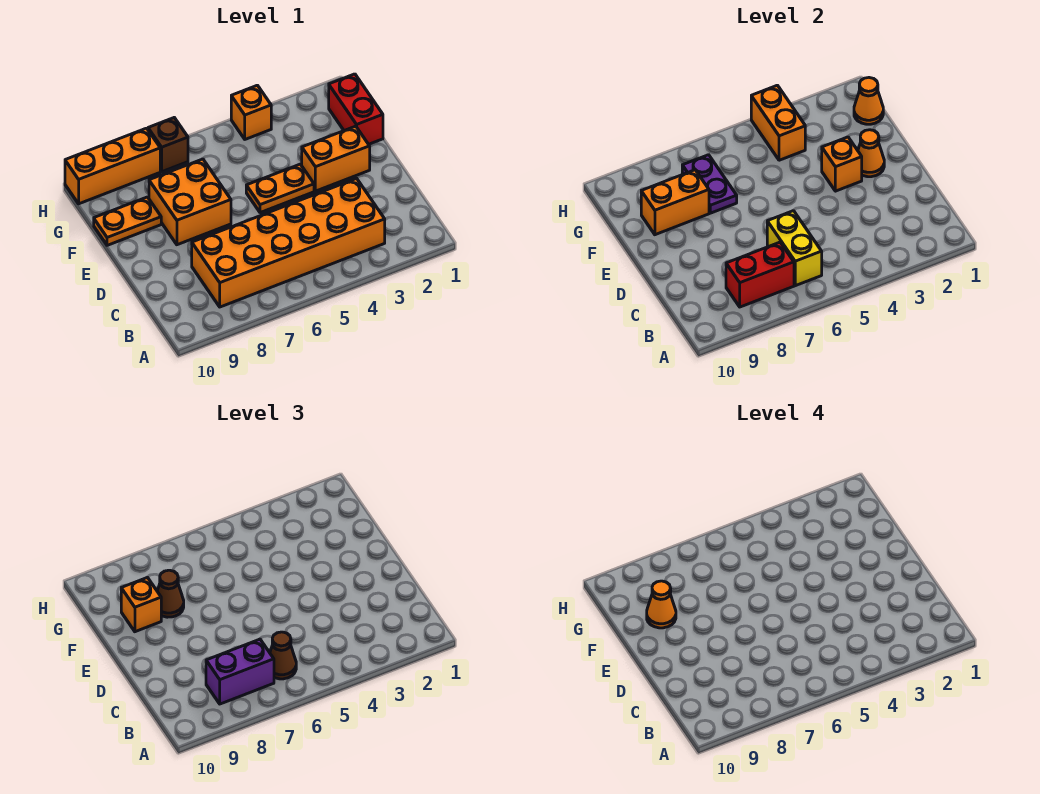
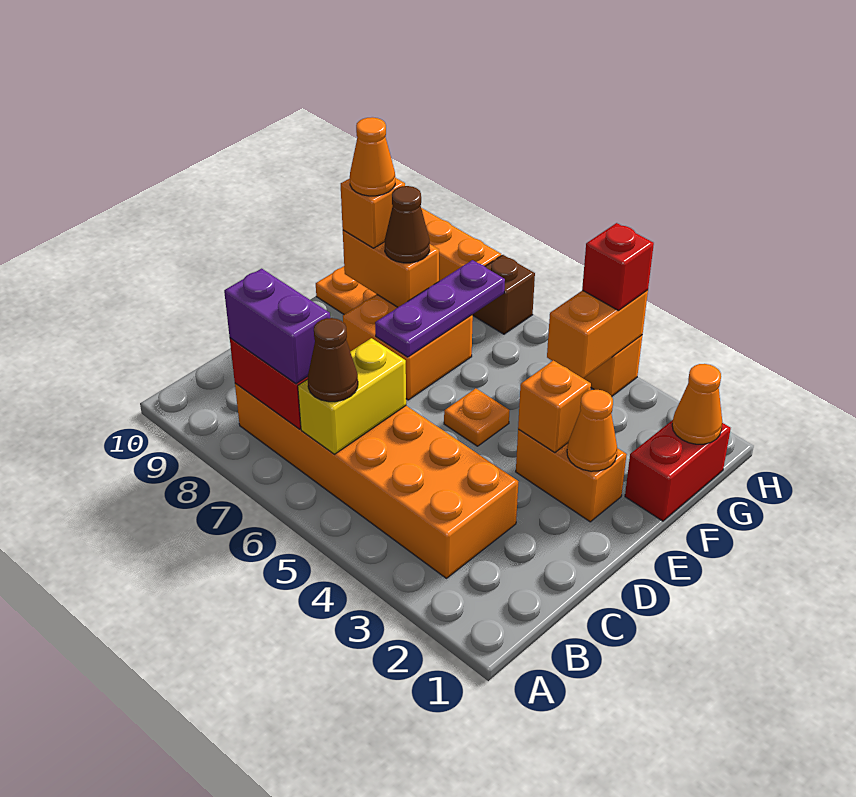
orange plate E4:E5 level 1 -> orange plate E5 level 1
purple plate F7:G7 level 2 -> purple plate E7:G7 level 2
none -> red brick H4 level 3

